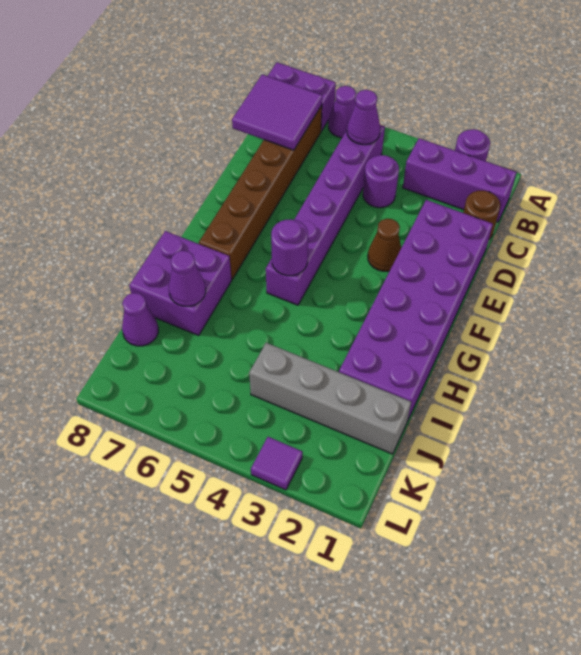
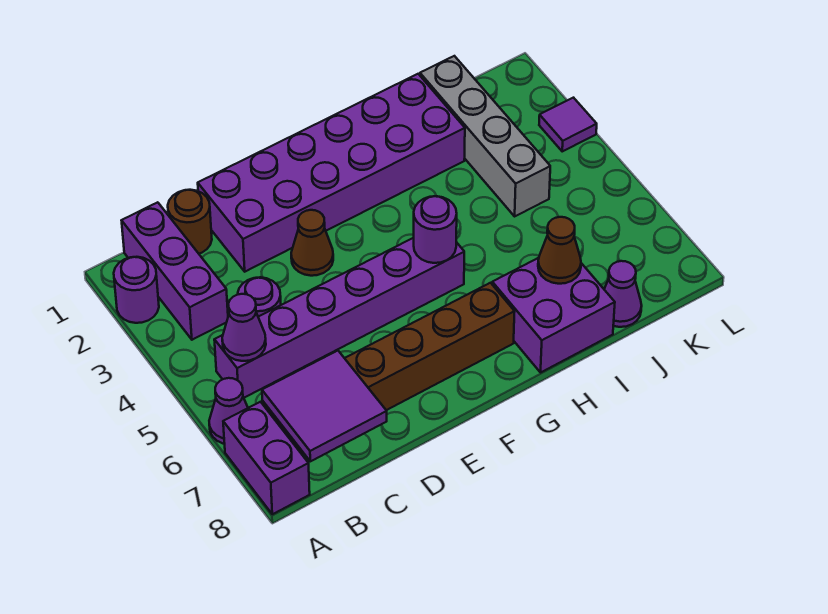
purple cone I7 level 2 -> brown cone I7 level 2

